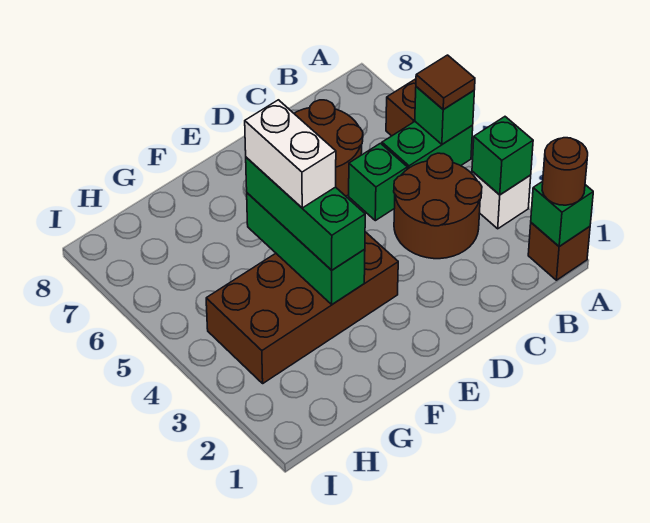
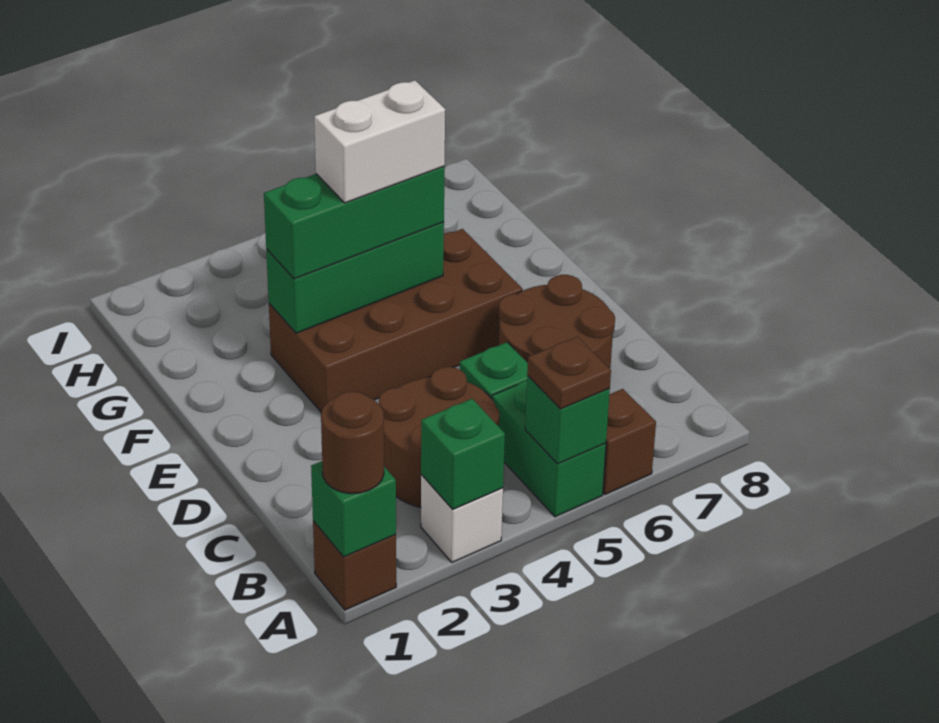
brown tile A5 level 3 -> brown plate A5 level 3
brown brick E3:H4 level 1 -> brown brick E3:F6 level 1

